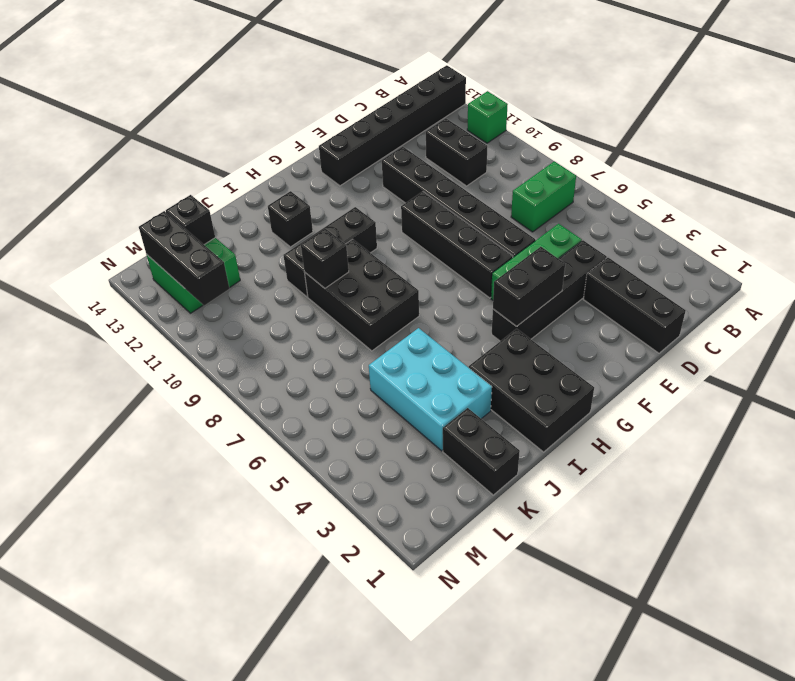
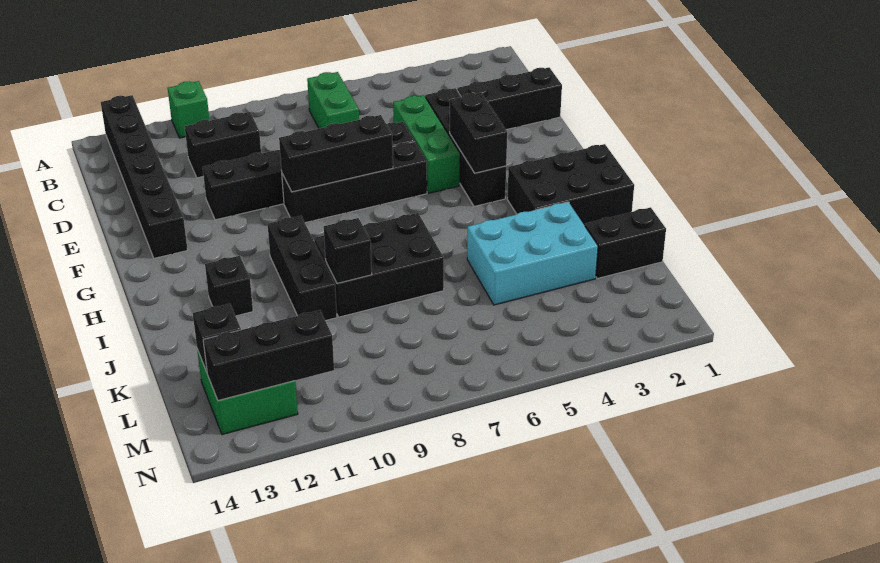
none -> black brick F7:F9 level 2

